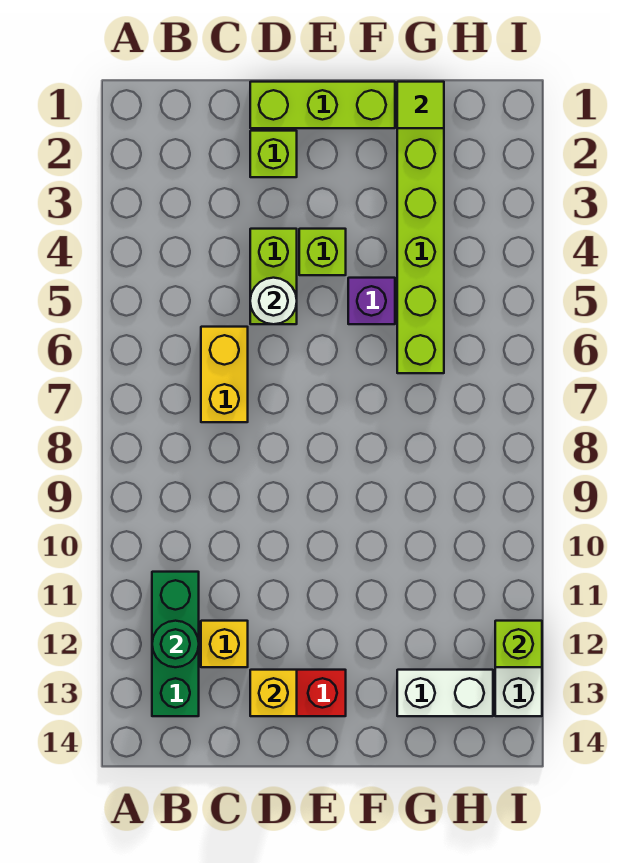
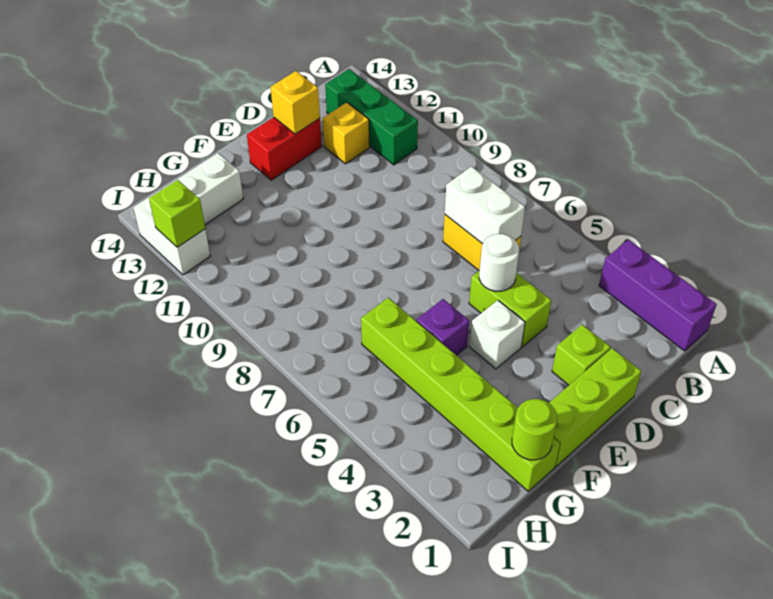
none -> purple brick A1:A3 level 1
green round brick B12 level 2 -> none
none -> white brick C6:C7 level 2
lime brick E4 level 1 -> white brick E4 level 1
lime tile G1 level 2 -> lime round brick G1 level 2

